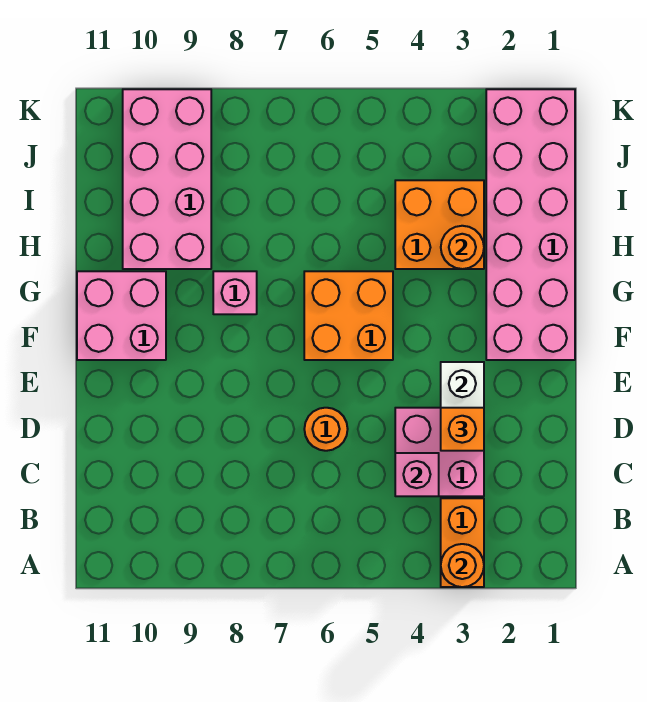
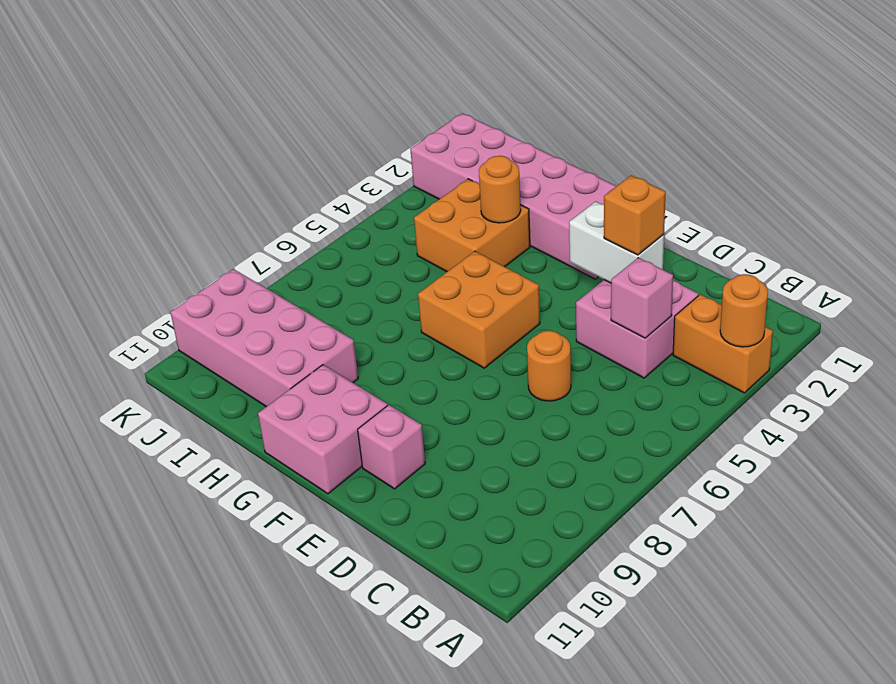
pink brick G8 level 1 -> pink brick E10 level 1

